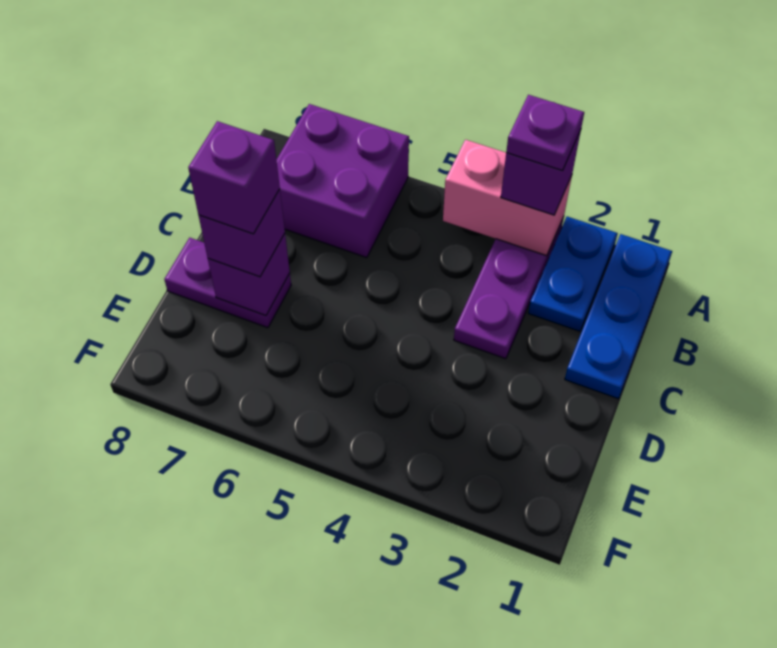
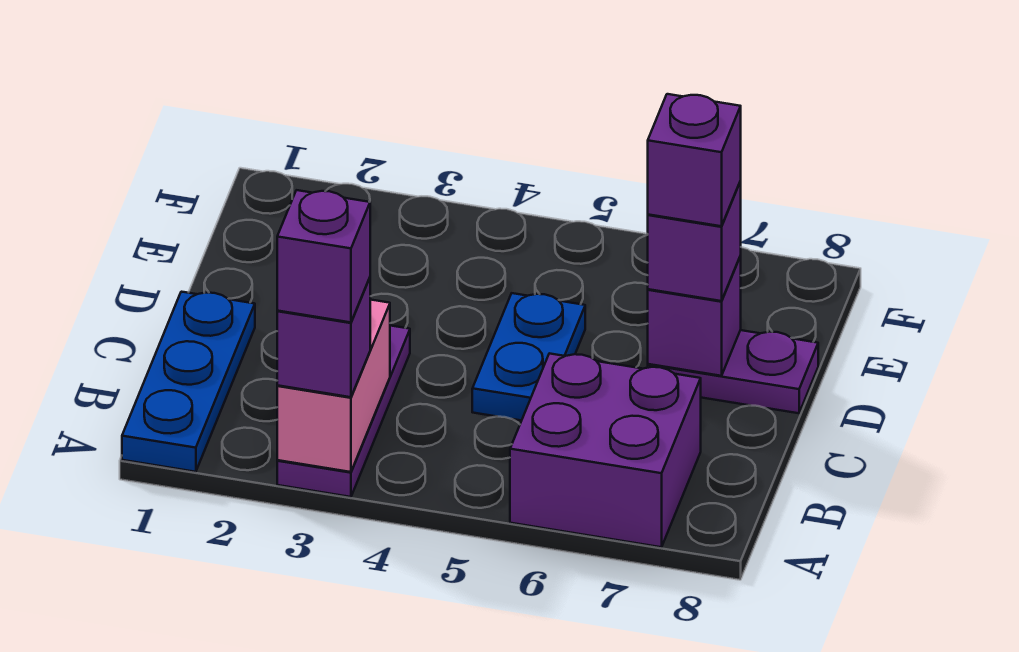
blue plate A2:B2 level 1 -> blue plate C5:D5 level 1
pink brick A3:A4 level 2 -> pink brick A3:B3 level 2
purple plate A3 level 4 -> purple brick A3 level 4

